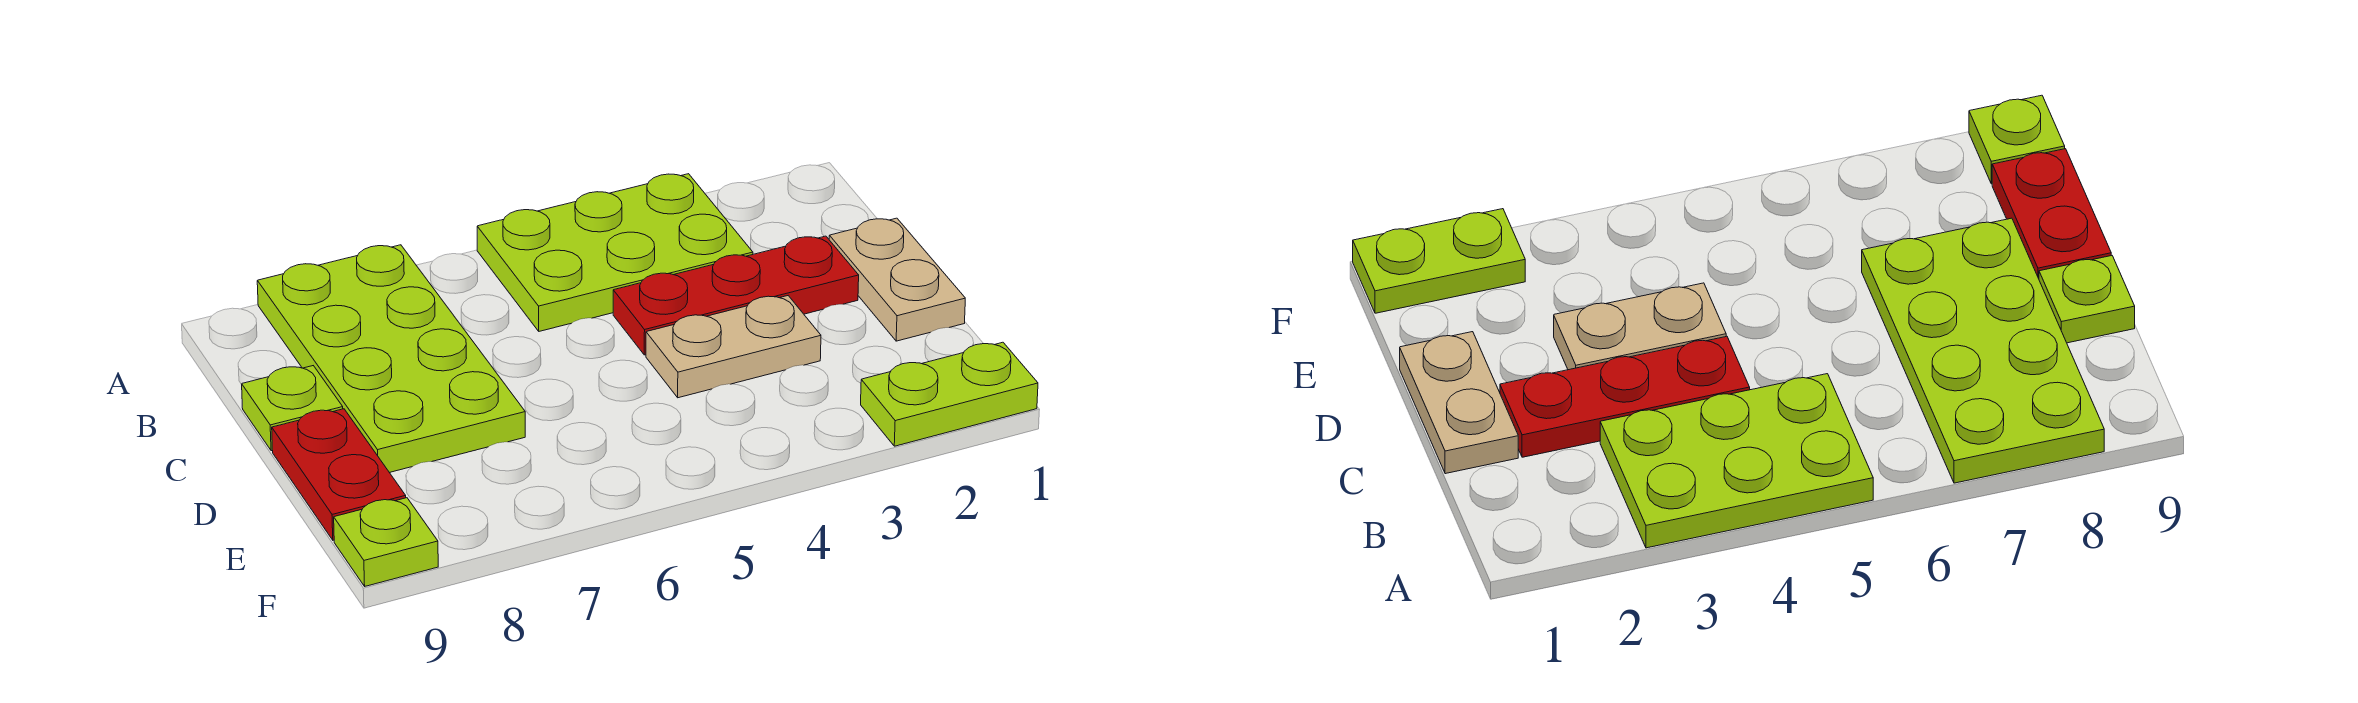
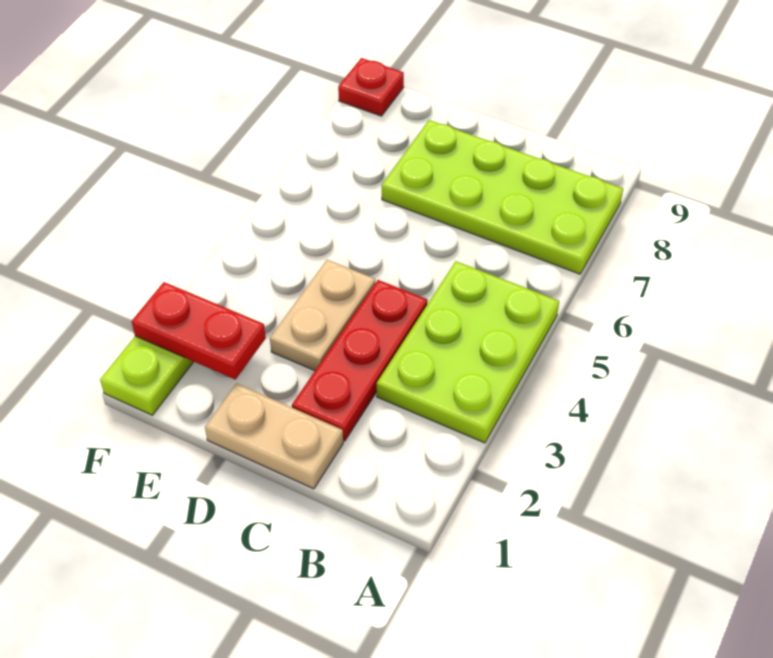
lime plate C9 level 1 -> none
red plate D9:E9 level 1 -> red plate E2:F2 level 2
lime plate F9 level 1 -> red plate F9 level 1

